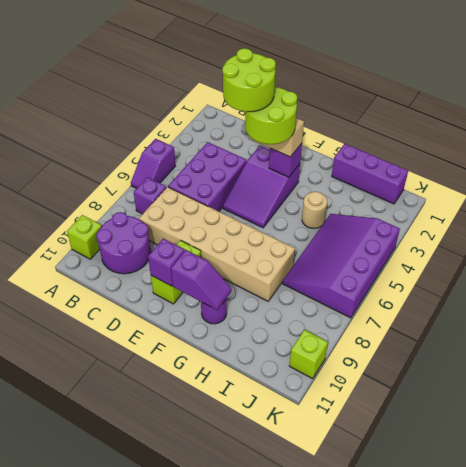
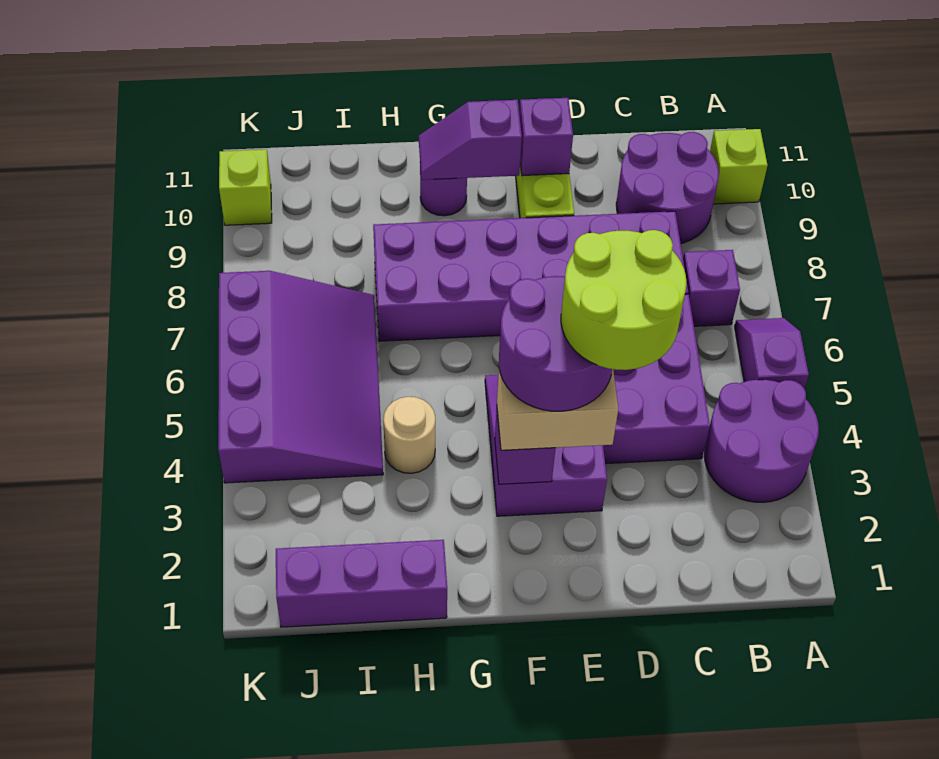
none -> purple round brick A3:B4 level 1
tan brick C7:H8 level 1 -> purple brick C7:H8 level 1
lime round brick E3:F4 level 4 -> purple round brick E3:F4 level 4

